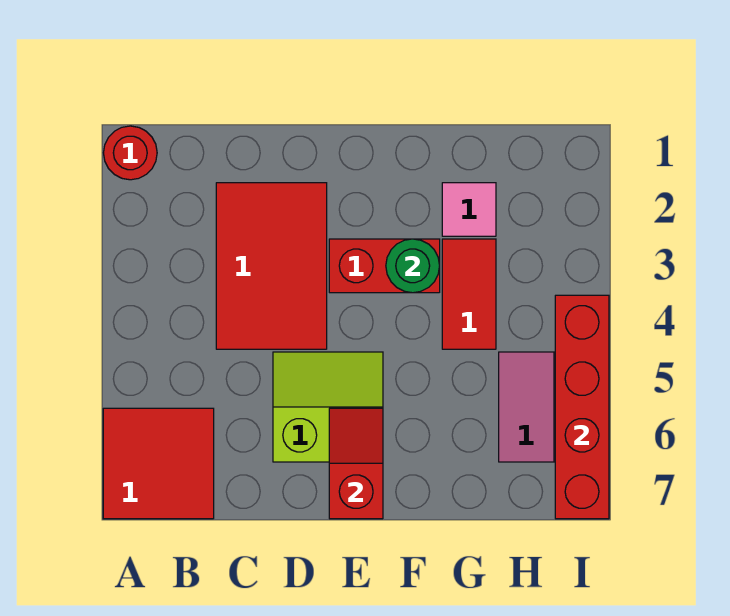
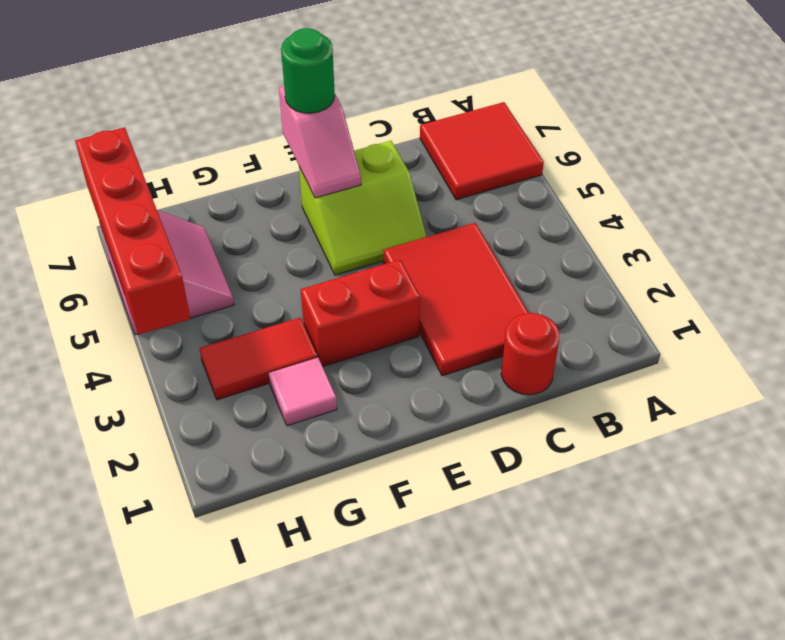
red round brick A1 level 1 -> red round brick C1 level 1
red slope E6:E7 level 2 top 7 -> pink slope E6:E7 level 2 top 7
green round brick F3 level 2 -> green round brick E7 level 3
red tile G3:G4 level 1 -> red tile G3:H3 level 1

